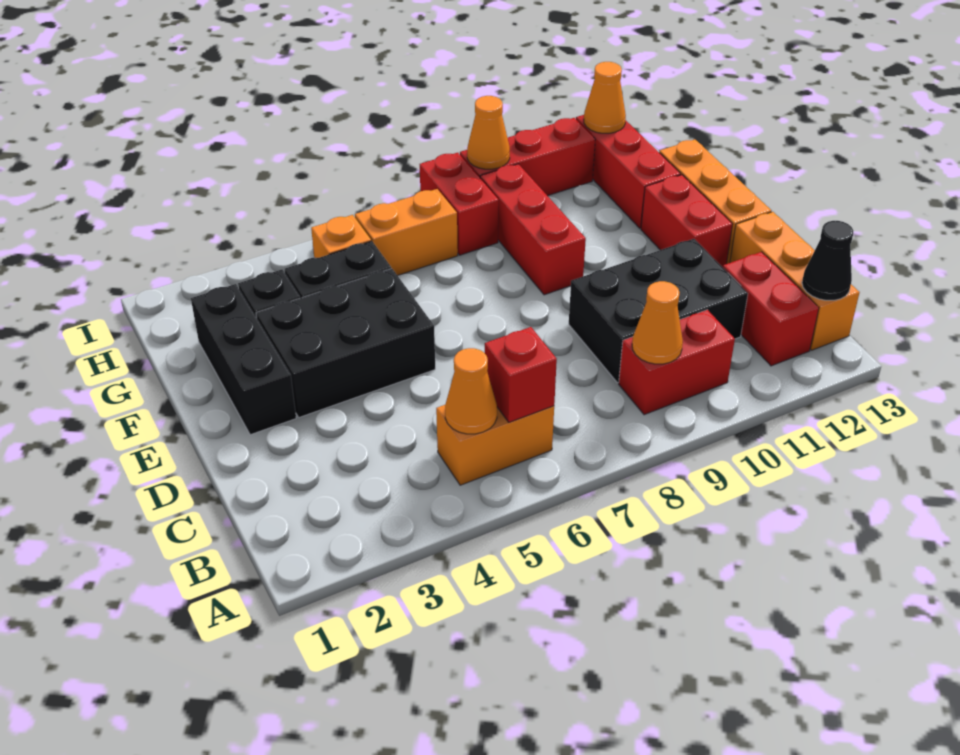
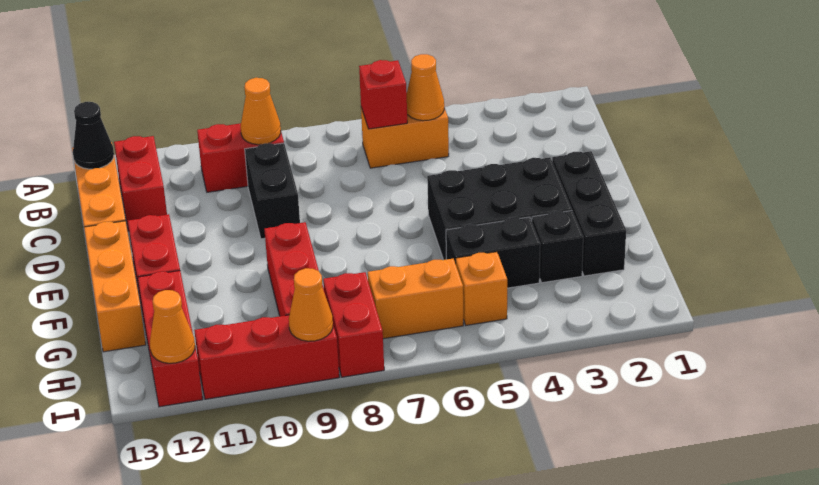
black brick C9:D11 level 1 -> black brick C9:D9 level 1

